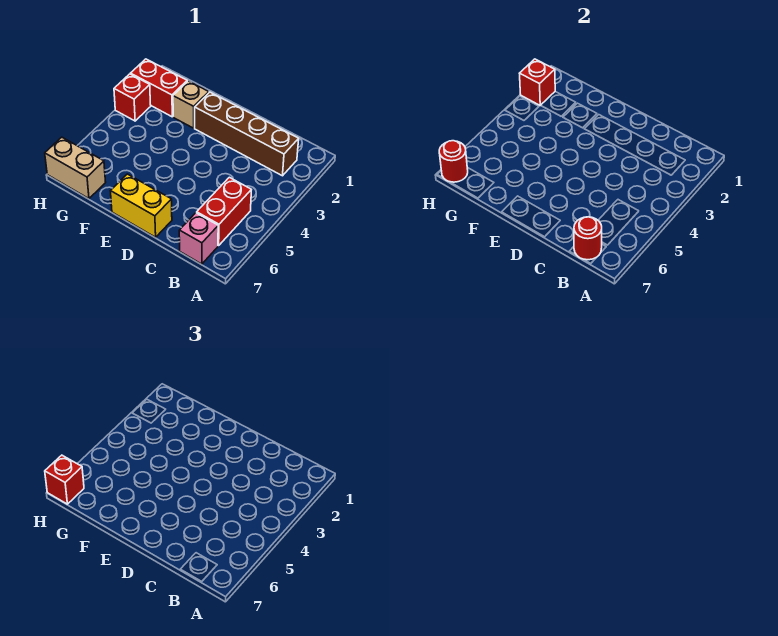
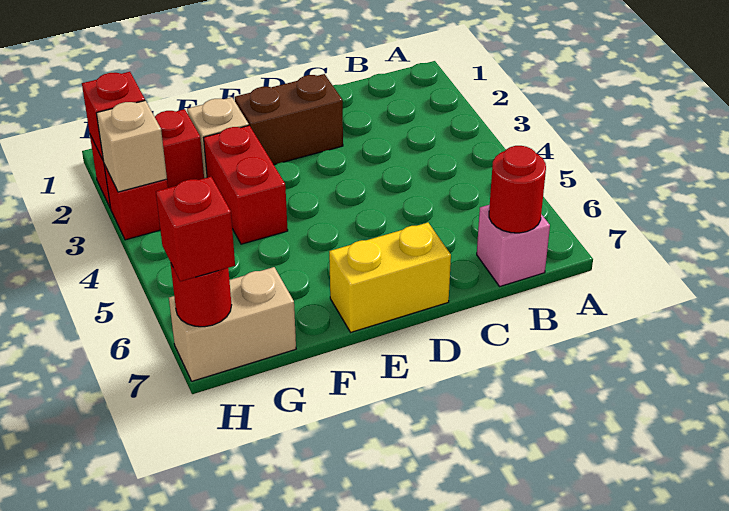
brown brick B2:E2 level 1 -> brown brick D2:E2 level 1
red brick B5:B6 level 1 -> red brick F3:F4 level 1
none -> tan brick H3 level 2

